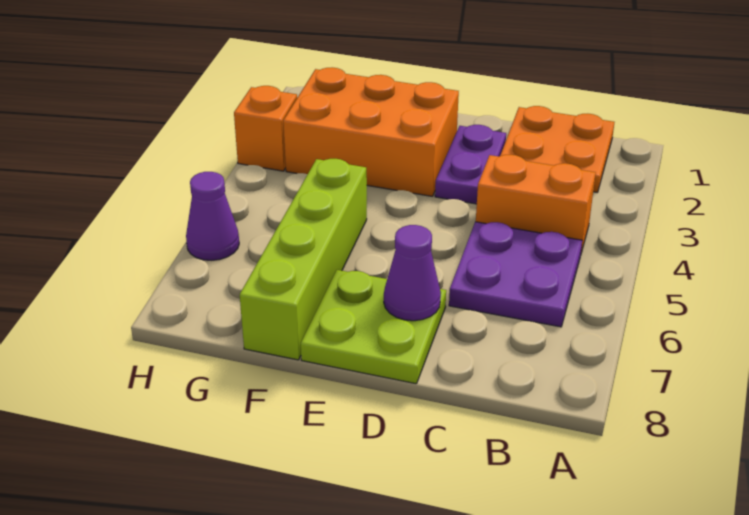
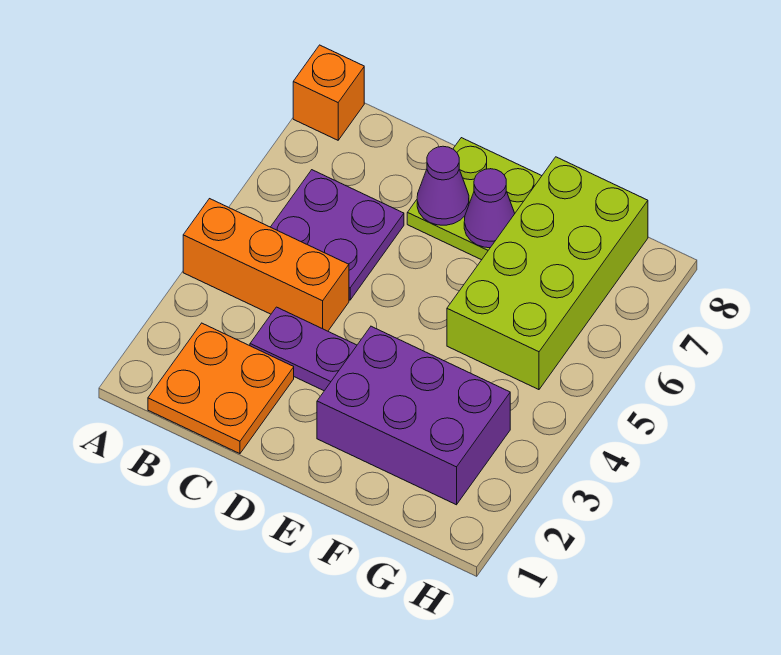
orange brick B4:C4 level 1 -> orange brick A4:C4 level 1
purple plate D2:D3 level 1 -> purple plate C3:D3 level 1
orange brick E2:G3 level 1 -> purple brick E2:G3 level 1
lime brick F5:F8 level 1 -> lime brick F5:G8 level 1
orange brick H3 level 1 -> orange brick A8 level 1
purple cone H6 level 1 -> purple cone E7 level 2

